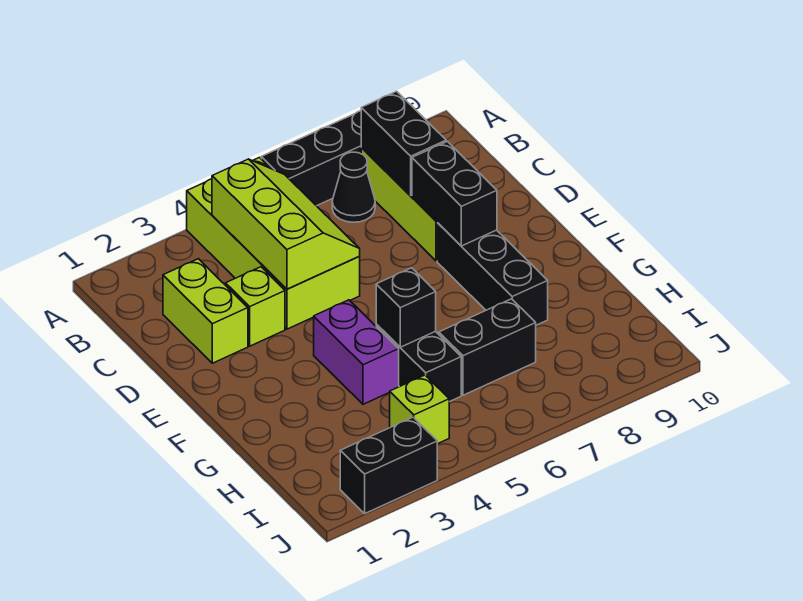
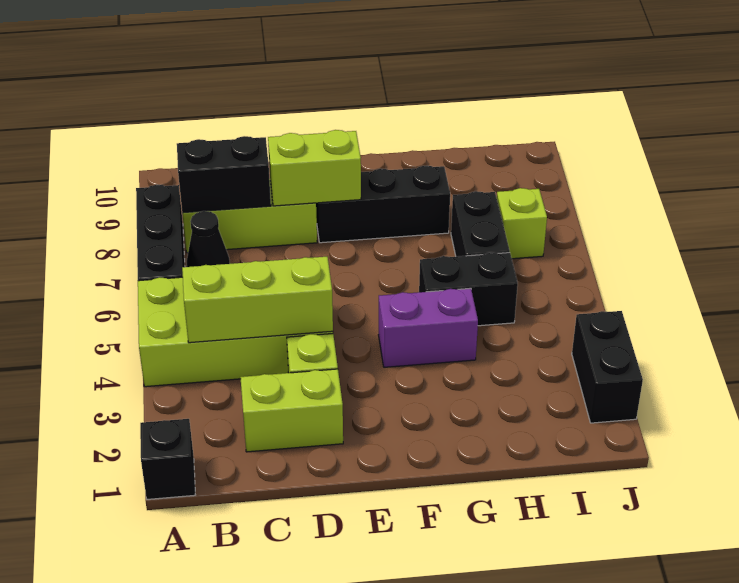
black brick D8:E8 level 2 -> lime brick D8:E8 level 2
black brick G5 level 2 -> black brick A1 level 1
lime brick I4 level 1 -> lime brick I7 level 1

